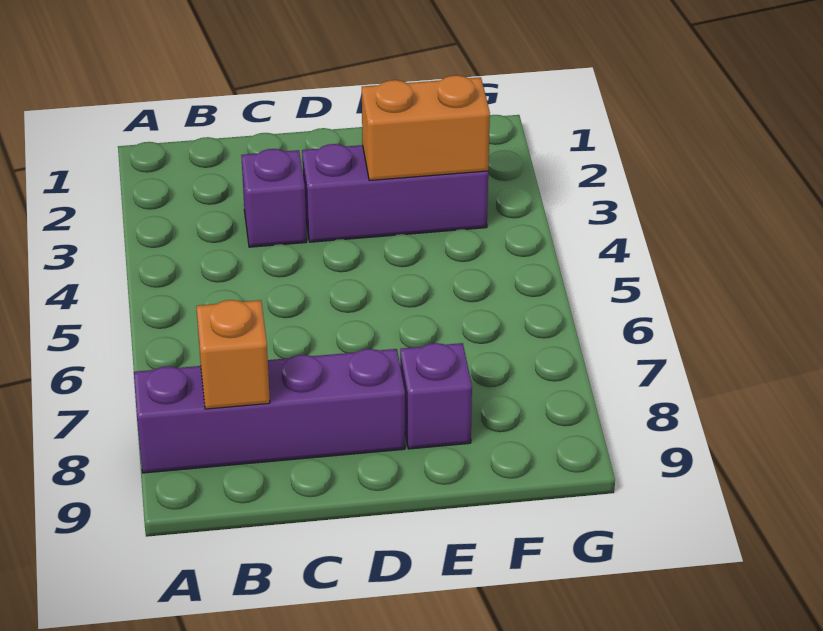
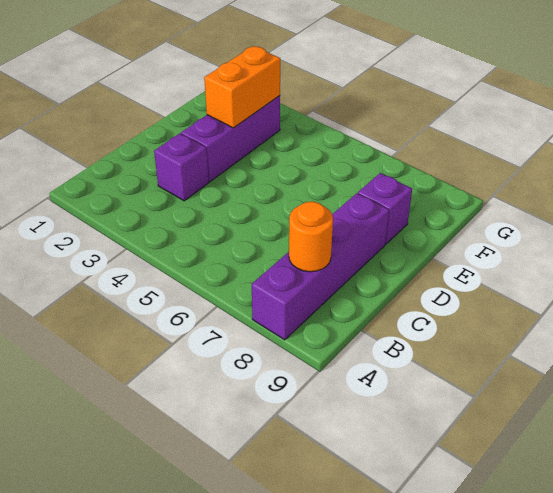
orange brick B8 level 2 -> orange round brick B8 level 2

